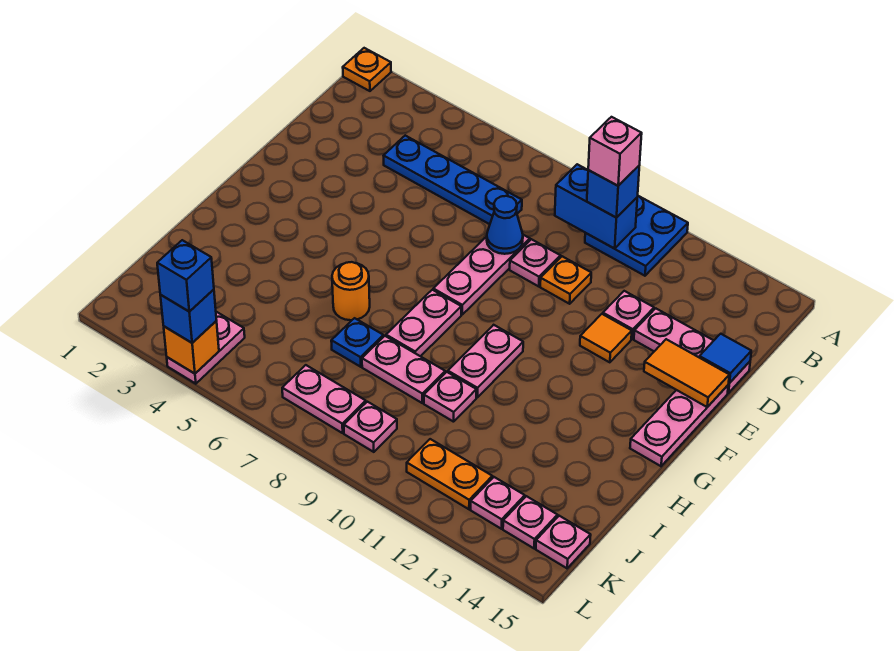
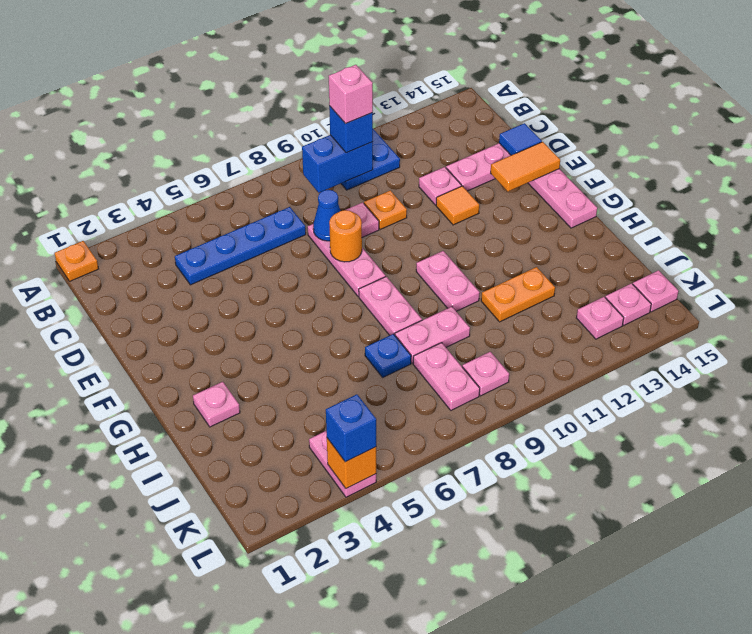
orange round brick H6 level 1 -> orange round brick E8 level 2
pink plate I10 level 1 -> pink plate H2 level 1
pink plate K7:K8 level 1 -> pink plate J8:K8 level 1
orange plate K11:K12 level 1 -> orange plate I11:I12 level 1
blue brick L4 level 4 -> none

